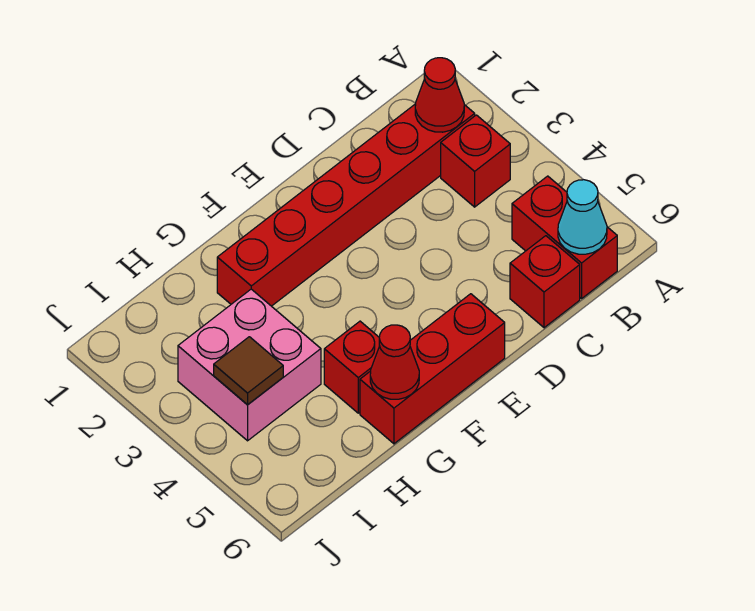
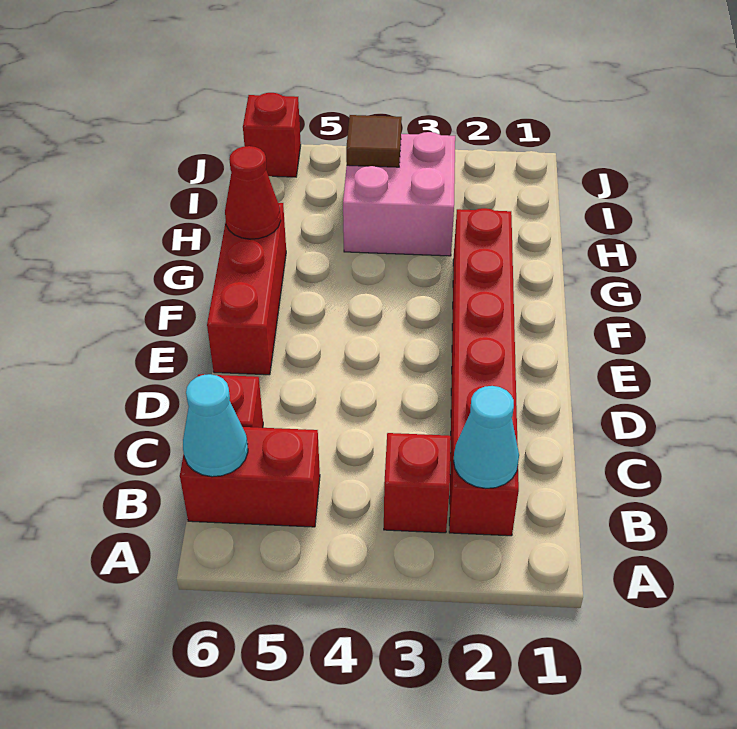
red cone B2 level 2 -> cyan cone B2 level 2
red brick G5 level 1 -> red brick J6 level 1

